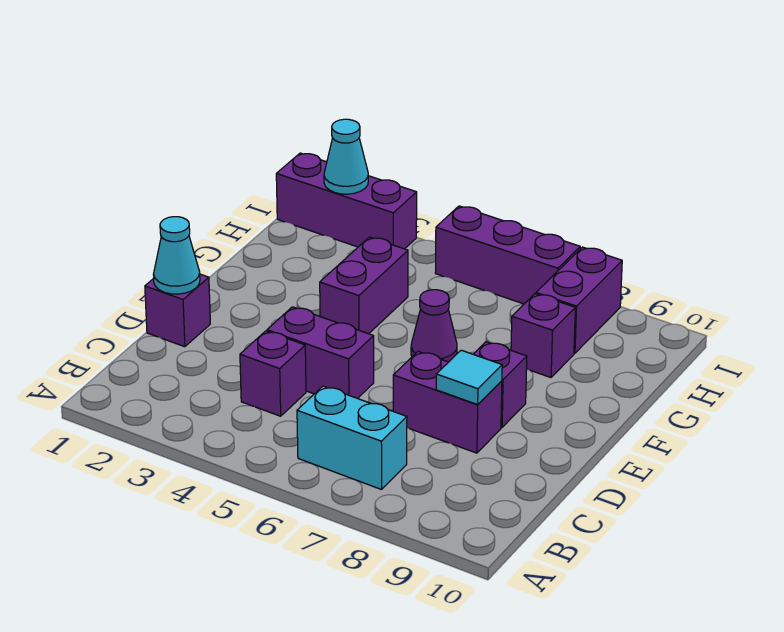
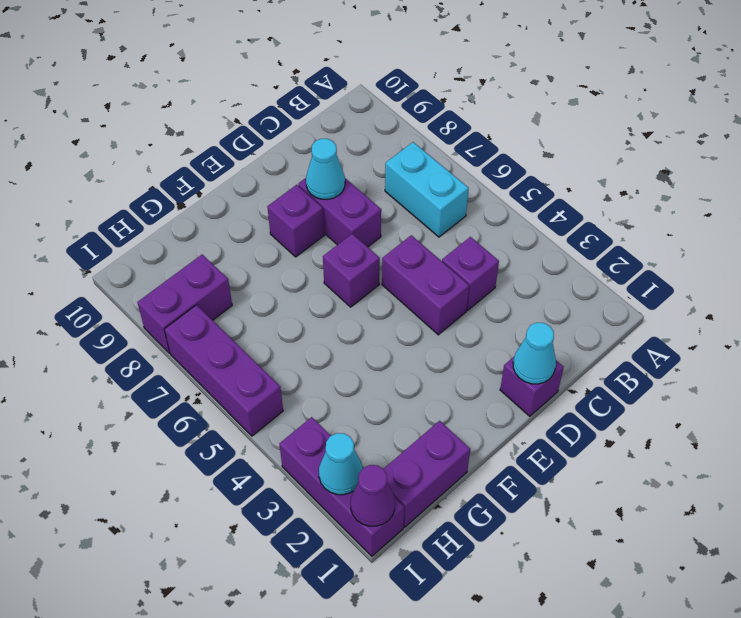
cyan tile D8 level 2 -> cyan cone D8 level 2
purple brick F4:G4 level 1 -> purple brick G1:H1 level 1
purple cone F6 level 1 -> purple cone I1 level 2
purple brick G8 level 1 -> purple brick E6 level 1

